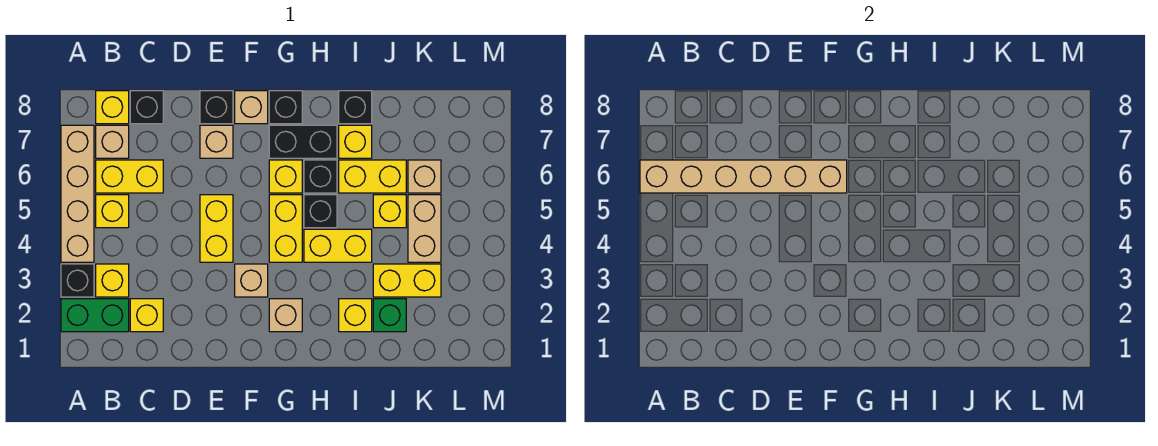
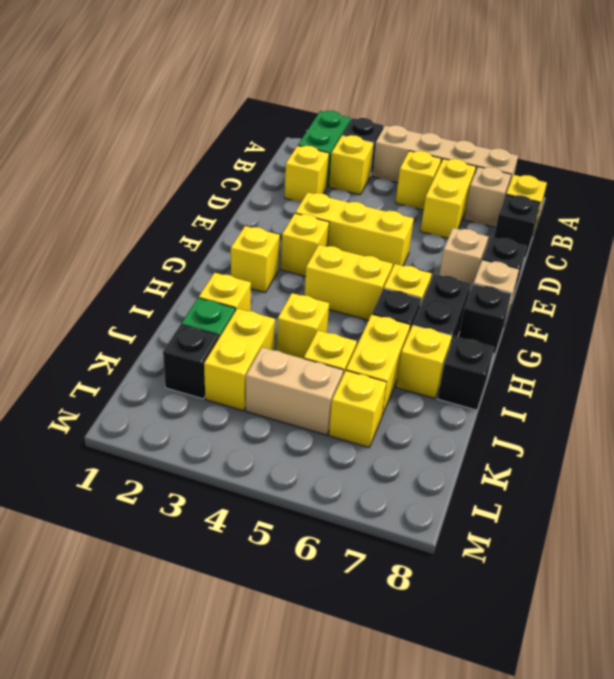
tan brick A6:F6 level 2 -> none
yellow brick E4:E5 level 1 -> yellow brick E3:E5 level 1
tan brick F3 level 1 -> yellow brick F3 level 1
tan brick G2 level 1 -> yellow brick G2 level 1
yellow brick H4:I4 level 1 -> yellow brick I4 level 1
black brick H5 level 1 -> black brick K2 level 1
tan brick K6 level 1 -> yellow brick K6 level 1

